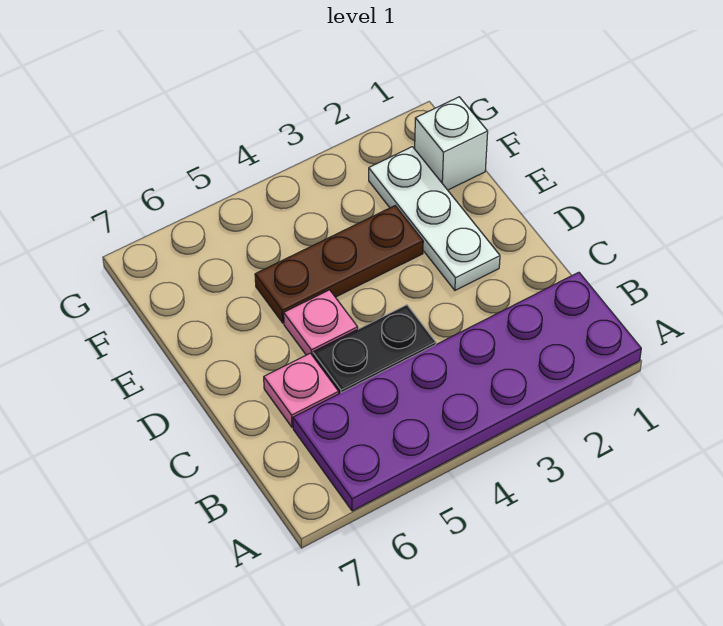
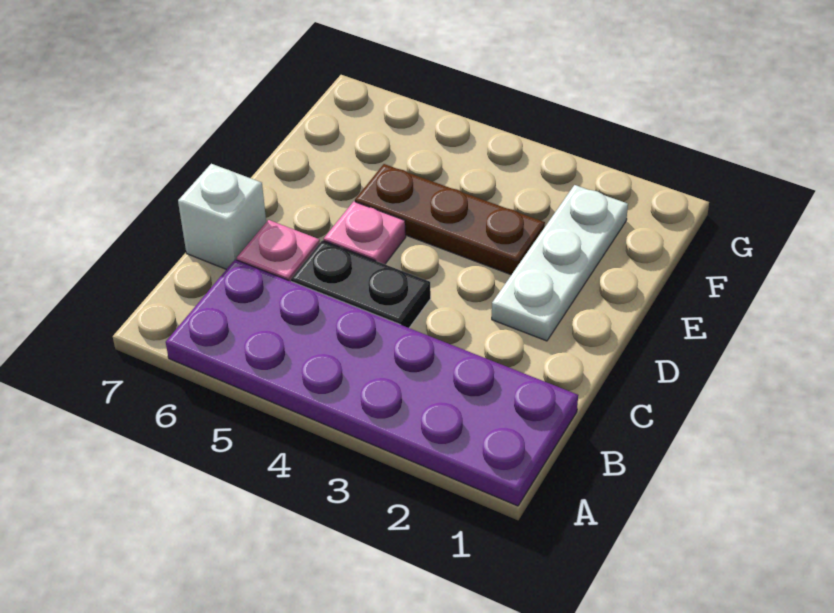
white brick F1 level 1 -> white brick C7 level 1

